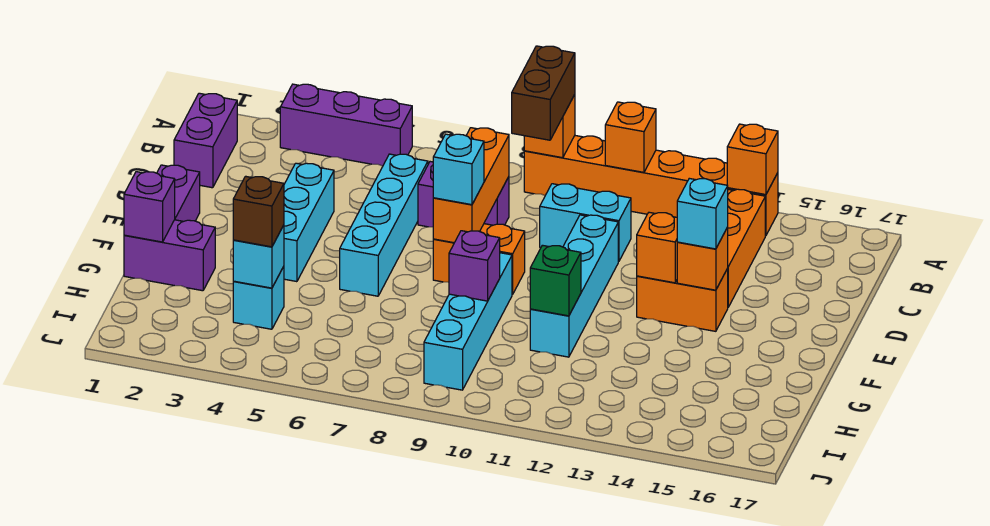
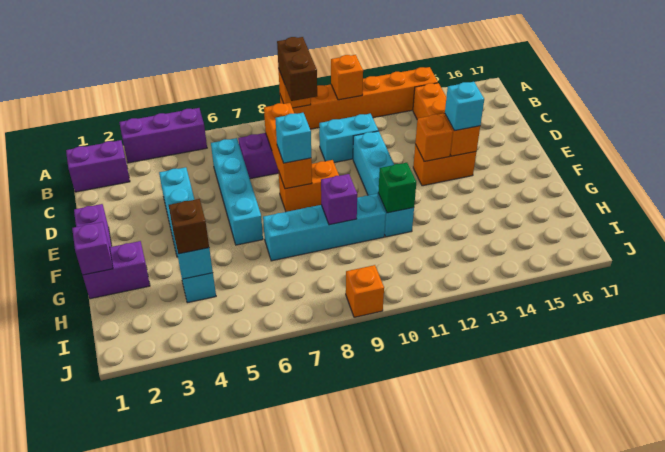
orange brick A14 level 2 -> orange brick J9 level 1
purple brick B1:C1 level 1 -> purple brick B1:B2 level 1
cyan brick F9:I9 level 1 -> cyan brick G7:G10 level 1

